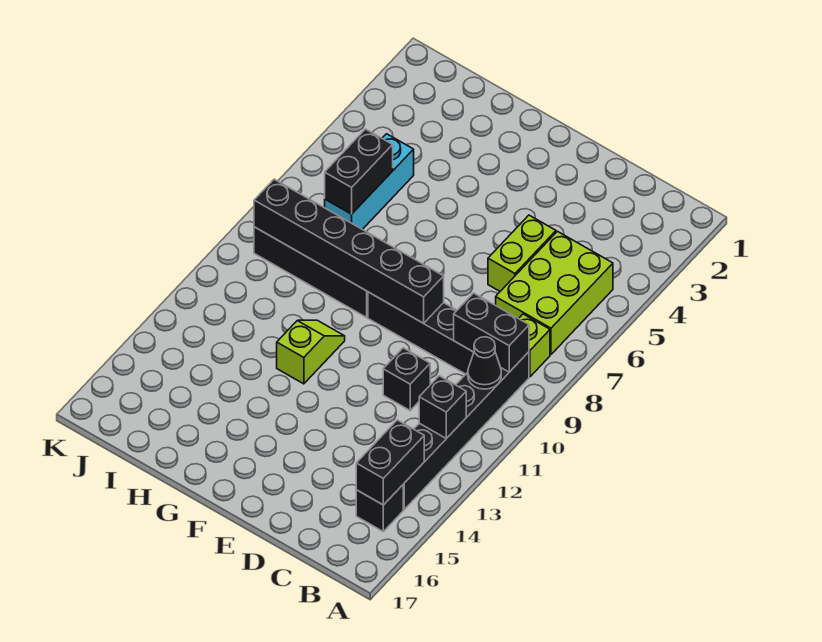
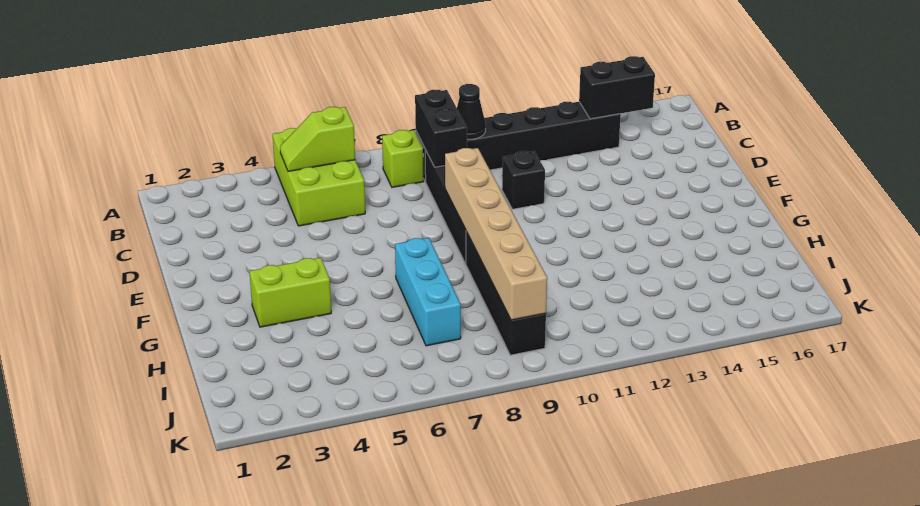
lime brick B5:C7 level 1 -> lime brick A5:C6 level 1
black brick B12 level 2 -> none
black brick B15 level 1 -> none
lime brick D5:D6 level 1 -> lime brick G3:G4 level 1
black brick E9:J9 level 2 -> tan brick E9:J9 level 2
lime slope G11:G12 level 1 top 12 -> lime slope B5:B6 level 2 top 6
cyan brick I5:I7 level 1 -> cyan brick G7:I7 level 1
black brick I6:I7 level 2 -> none

